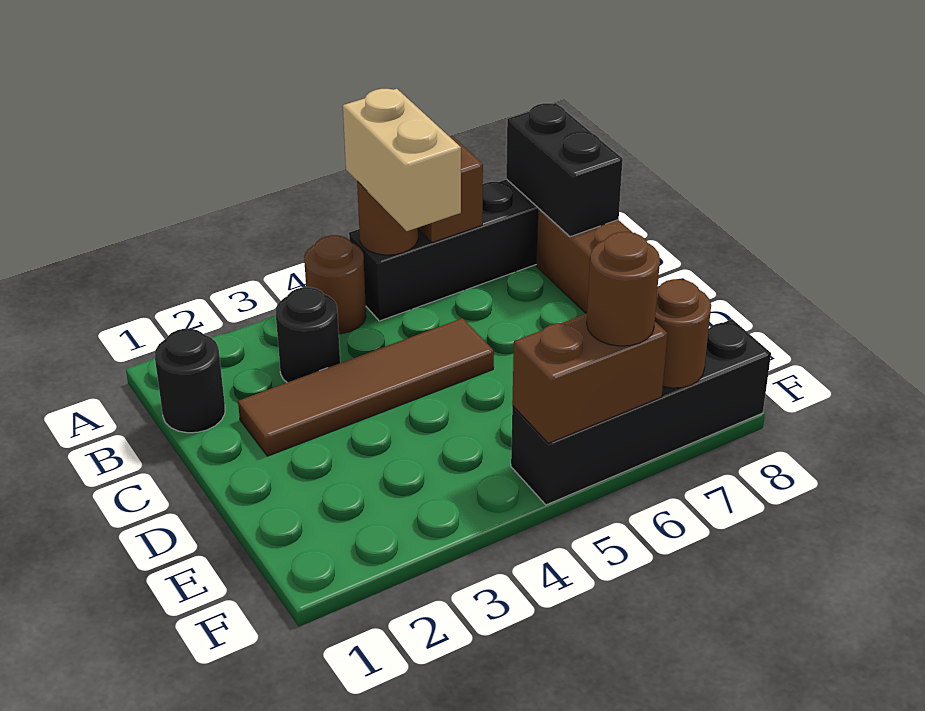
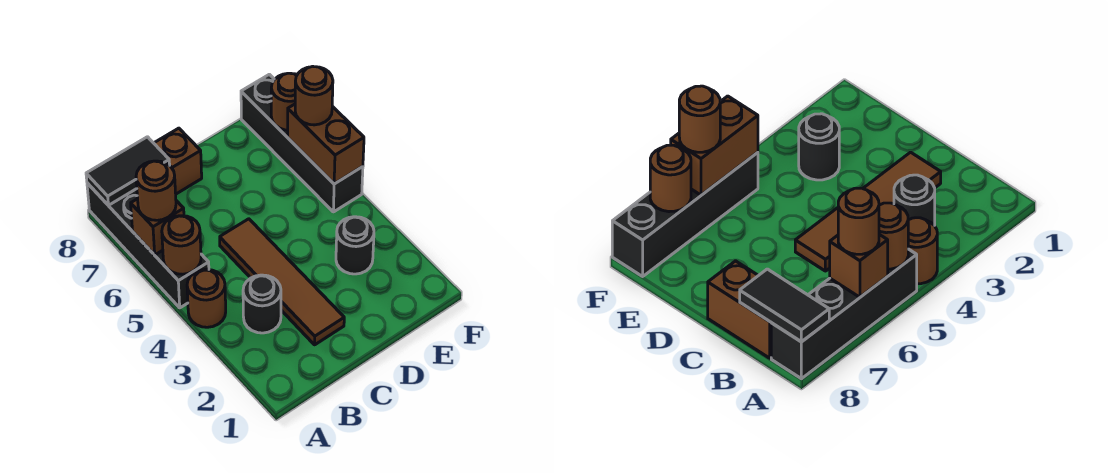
tan brick A5:B5 level 3 -> none
none -> brown round brick A6 level 3
black brick A8:B8 level 2 -> black tile A8:B8 level 2
black round brick B1 level 1 -> black round brick E3 level 1

